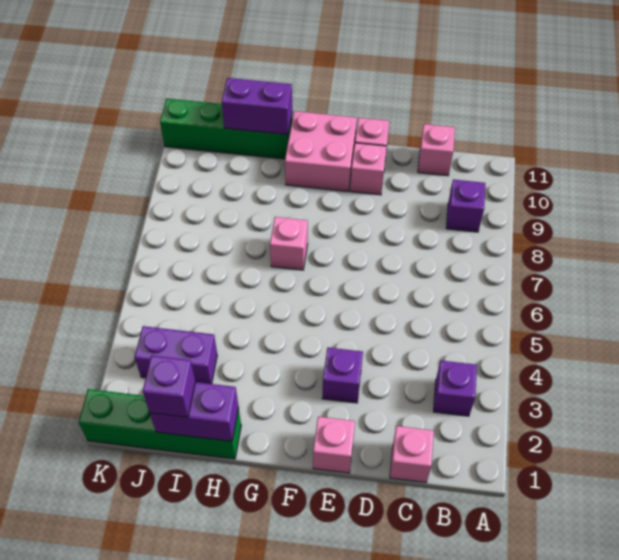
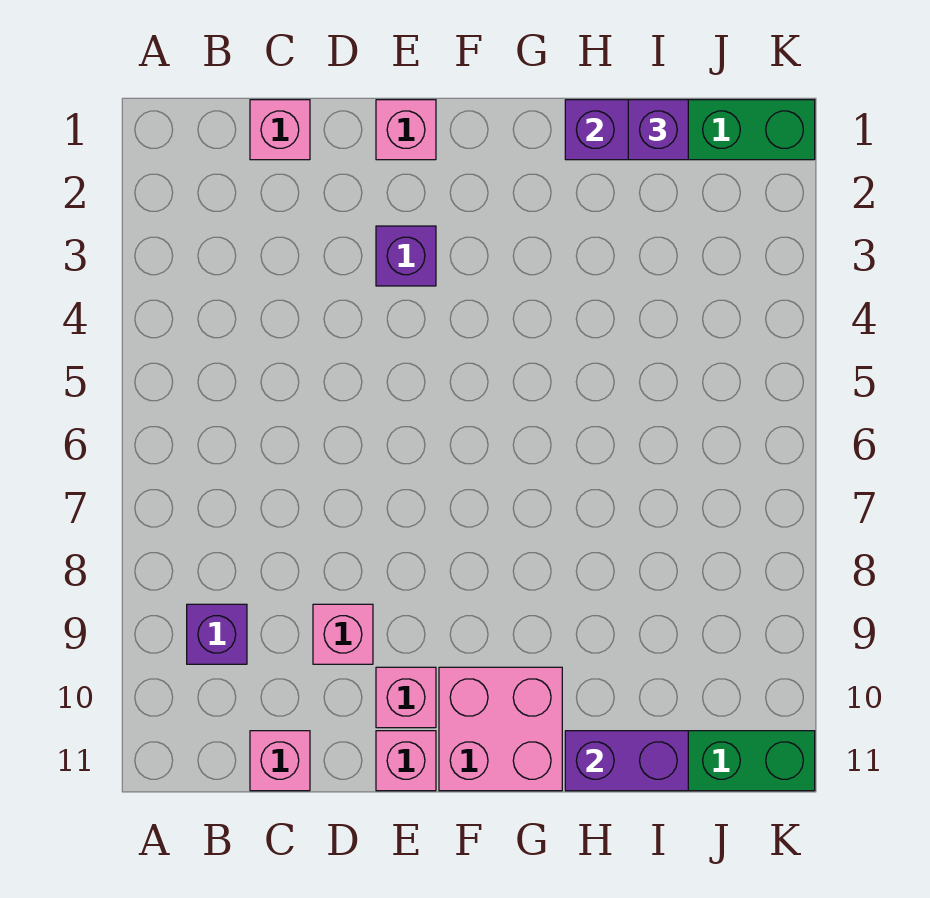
purple brick B3 level 1 -> none
pink brick G7 level 1 -> pink brick D9 level 1
purple brick I3:J3 level 1 -> none

